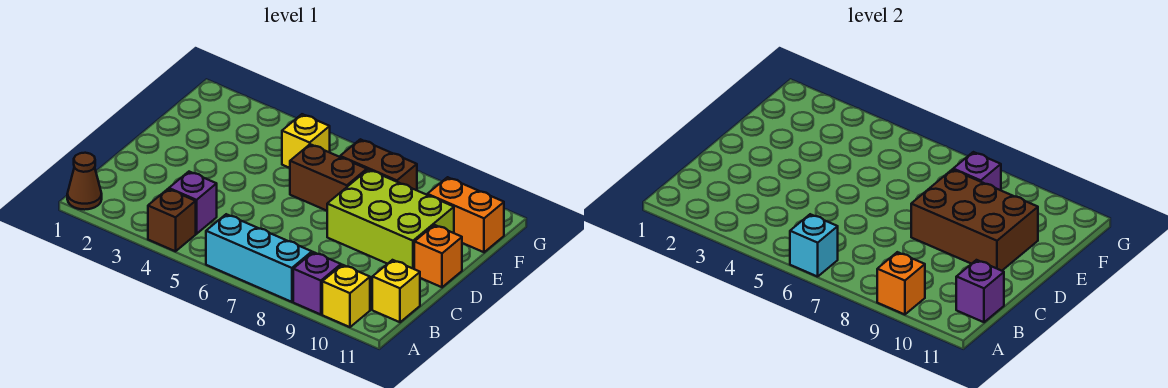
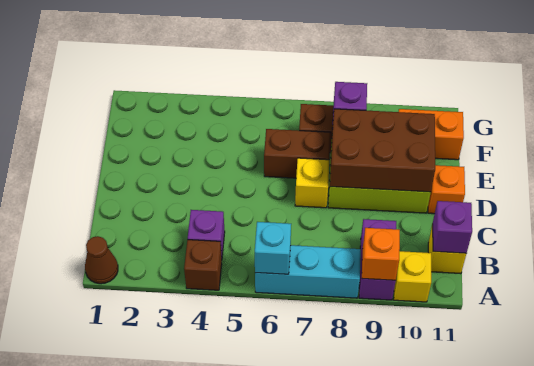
purple brick A9 level 1 -> purple brick A9:B9 level 1
yellow brick F5 level 1 -> yellow brick D7 level 1

